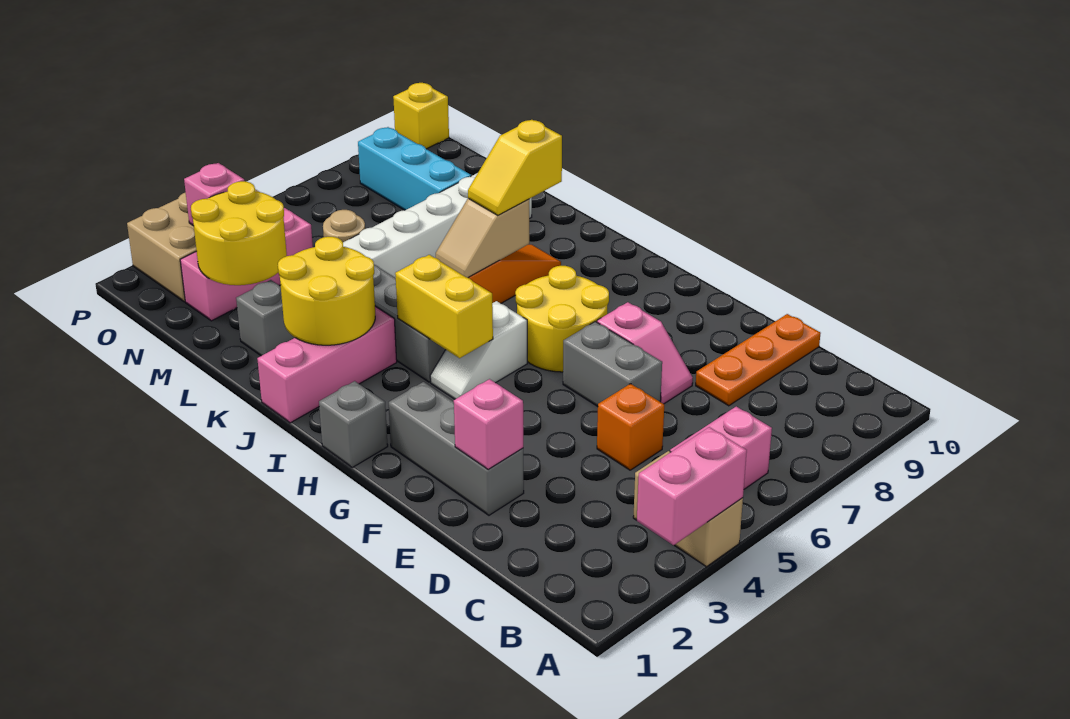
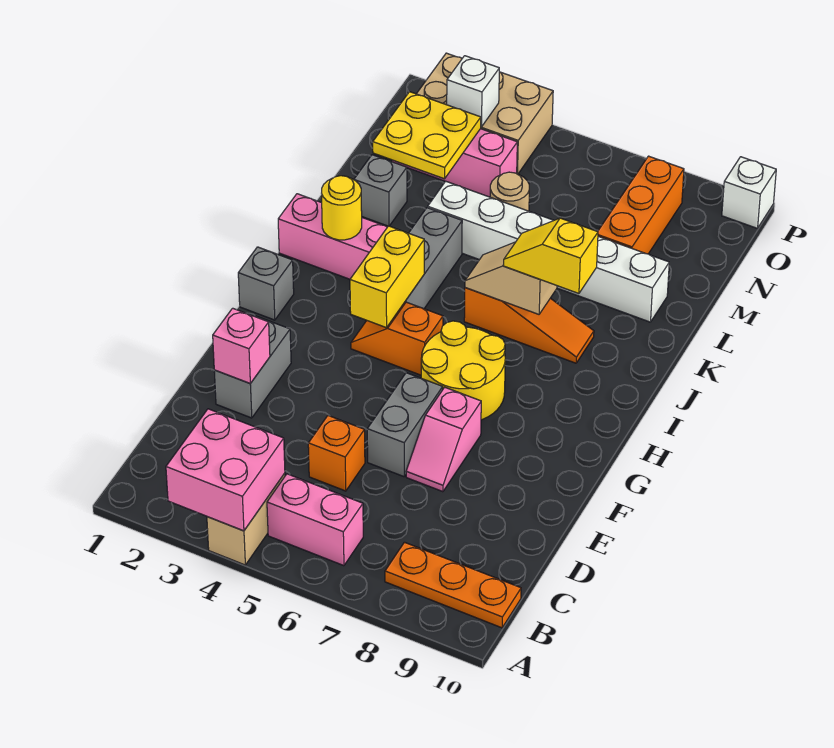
pink brick A3:A4 level 2 -> pink brick A3:B4 level 2
orange plate D8:D10 level 1 -> orange plate B8:B10 level 1
grey brick E2:G2 level 1 -> grey brick E2:F2 level 1
white slope H4:H5 level 1 top 5 -> orange slope H4:H5 level 1 top 5
yellow round brick J2:K3 level 2 -> yellow round brick J2 level 2
yellow round brick M2:N3 level 2 -> yellow plate M2:N3 level 2
cyan brick M8:O8 level 1 -> orange brick M8:O8 level 1
pink brick O3 level 2 -> white brick O3 level 2
yellow brick P10 level 1 -> white brick P10 level 1

